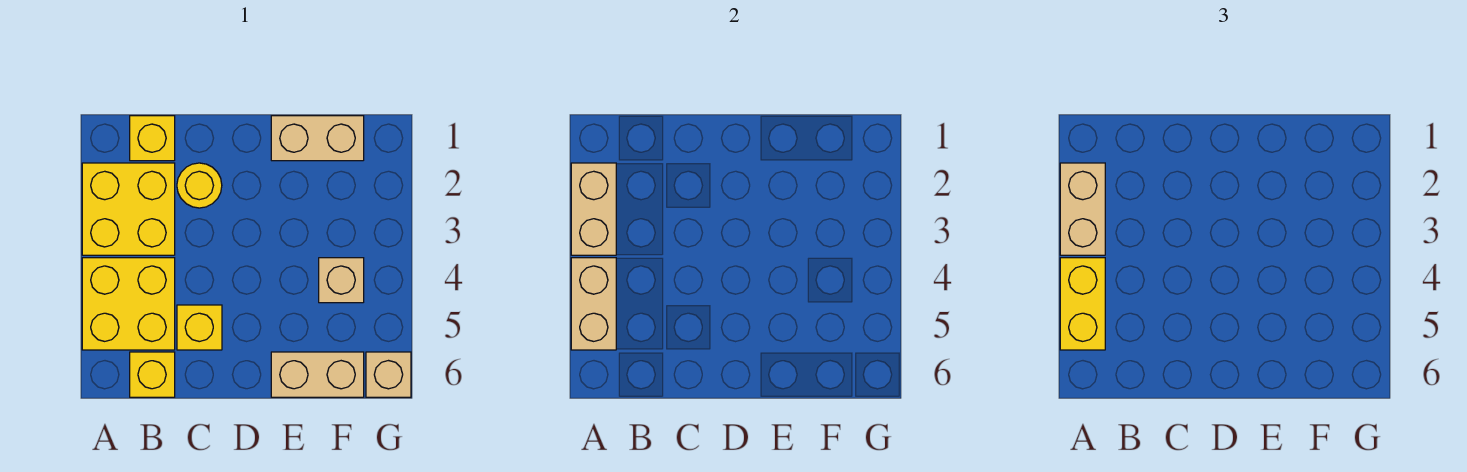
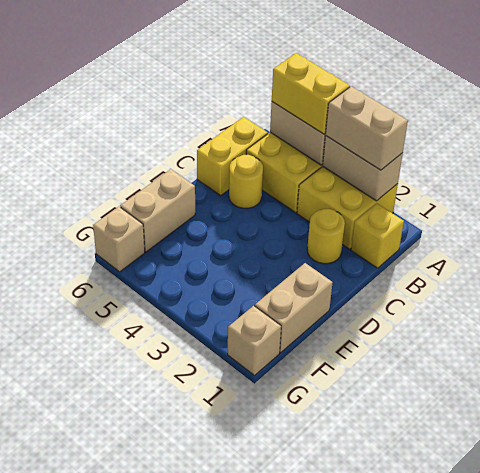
yellow brick B6 level 1 -> yellow brick B6:C6 level 1
yellow brick C5 level 1 -> yellow round brick C5 level 1
tan brick F4 level 1 -> tan brick G1 level 1

